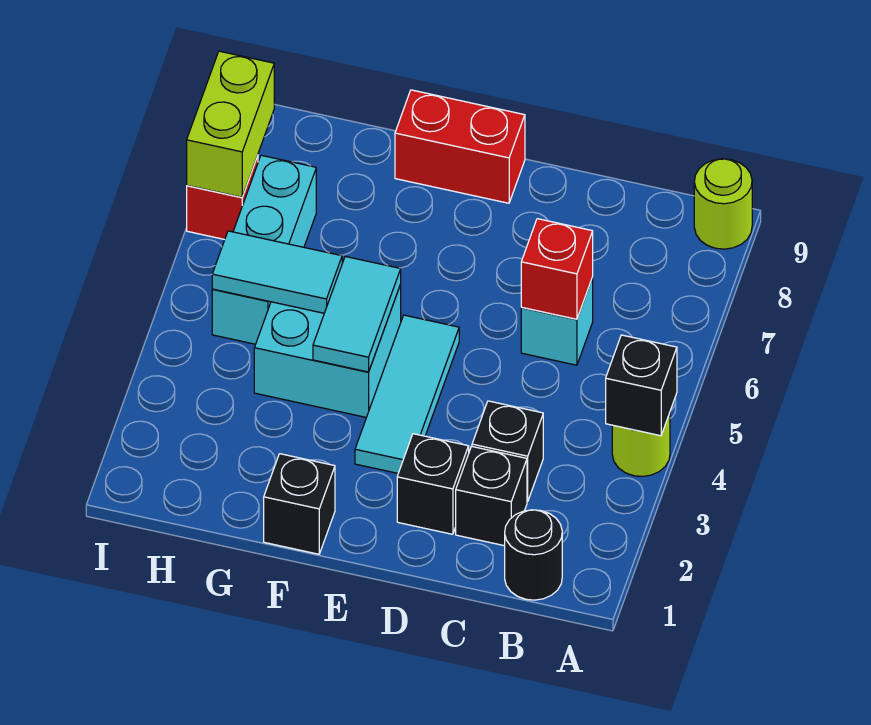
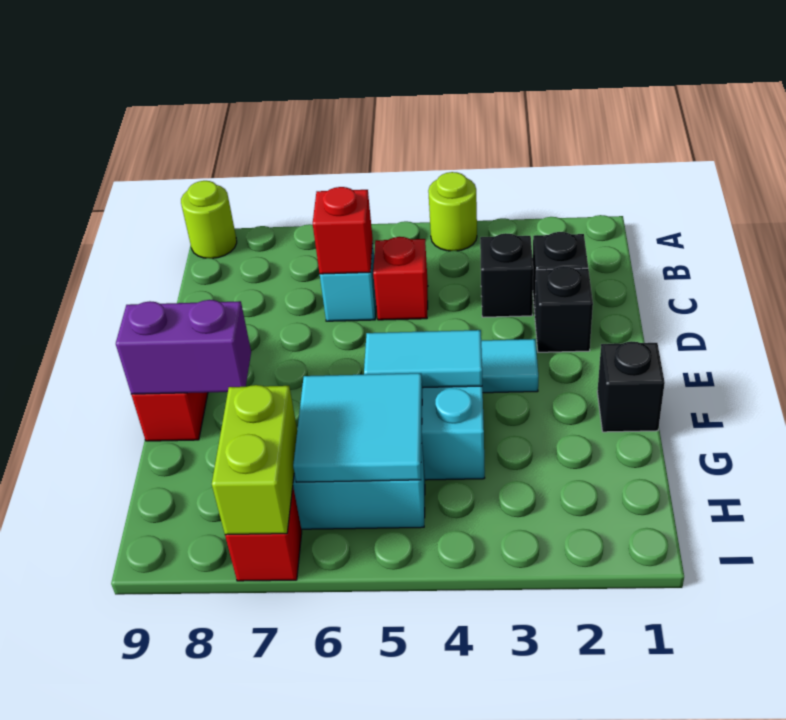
black brick A4 level 2 -> none
black round brick B1 level 1 -> none
none -> red brick C5 level 1
none -> purple brick F8:F9 level 2
cyan tile G5:H5 level 2 -> cyan tile G5:H6 level 2
lime brick I7:I8 level 2 -> lime brick H7:I7 level 2

